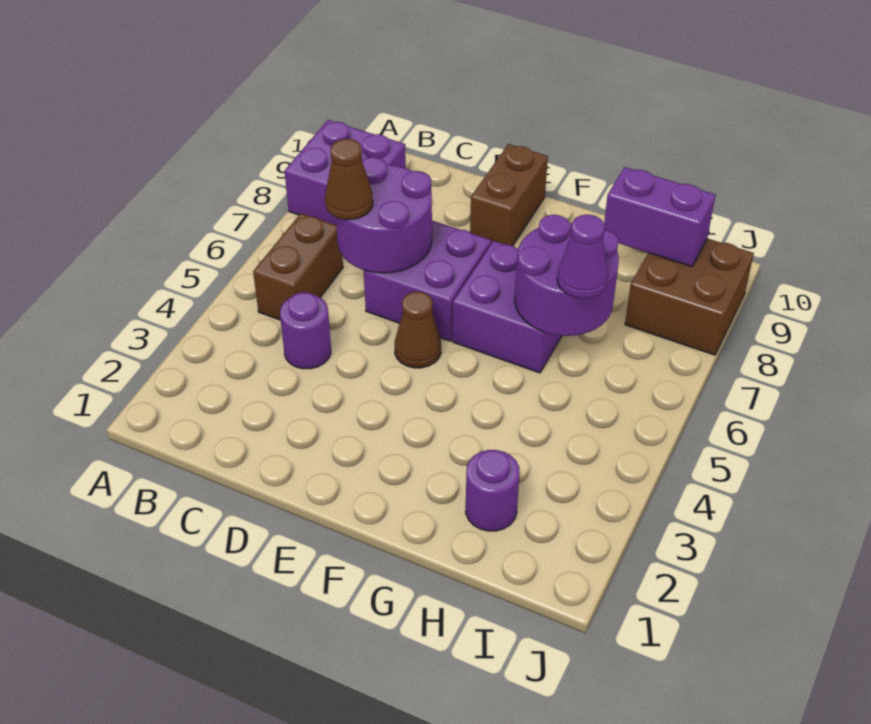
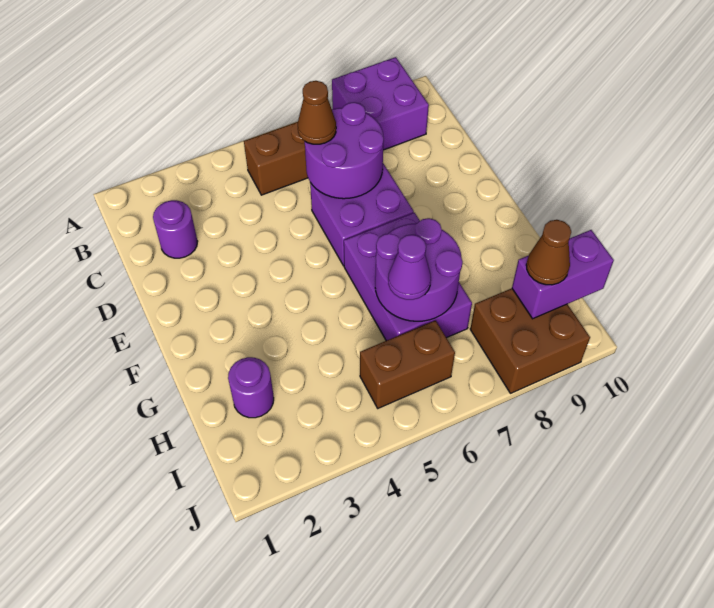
purple round brick C4 level 1 -> purple round brick C2 level 1
brown cone E5 level 1 -> brown cone I9 level 3
brown brick E9:E10 level 1 -> brown brick I5:I6 level 1
purple brick F6:G7 level 1 -> purple brick F6:H7 level 1
purple brick H9:I9 level 2 -> purple brick I9:I10 level 2

